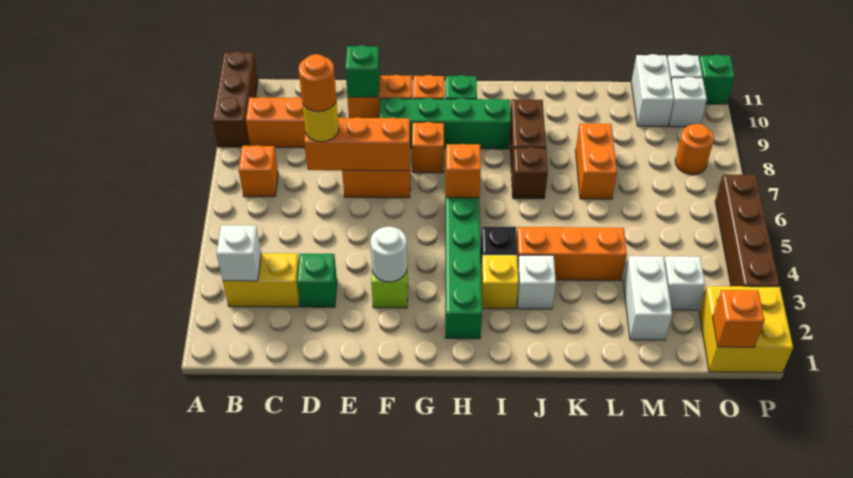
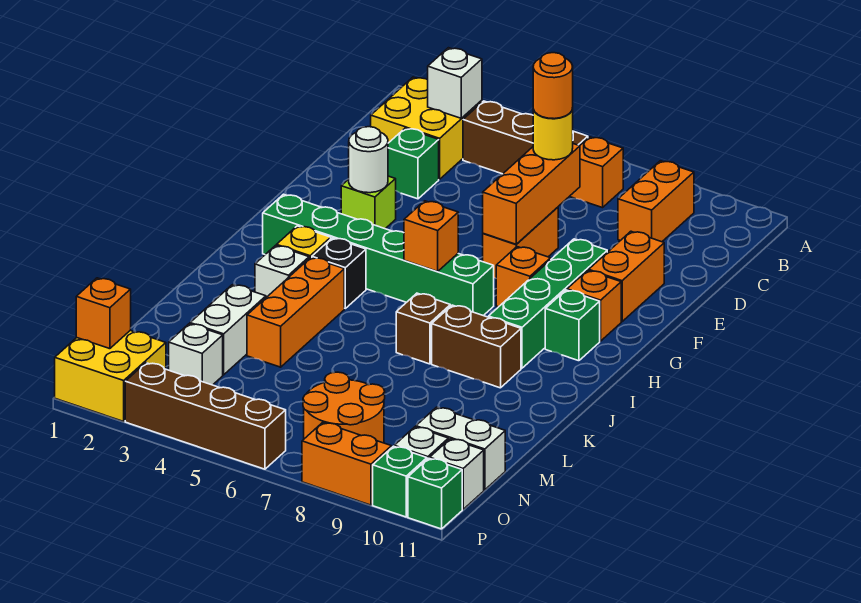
brown brick A9:A11 level 1 -> brown brick B4:B6 level 1
yellow brick B3:C3 level 1 -> yellow brick B2:C3 level 1
green brick E10 level 2 -> green brick P10 level 1
orange brick L7:L8 level 1 -> orange brick P8:P9 level 1
white brick M2:M3 level 1 -> white brick L3:M3 level 1
orange round brick O8 level 1 -> orange round brick N7:O8 level 1

